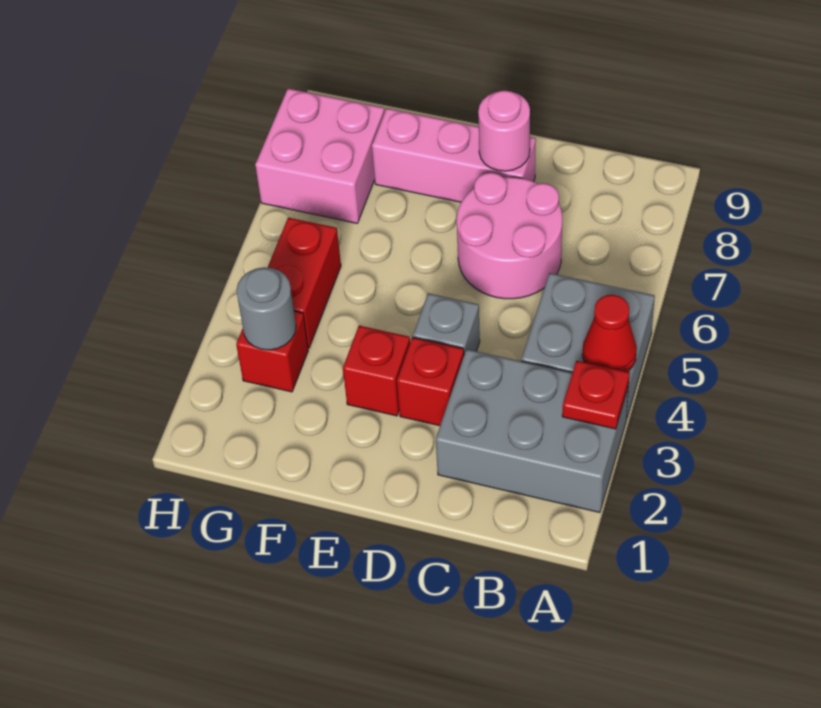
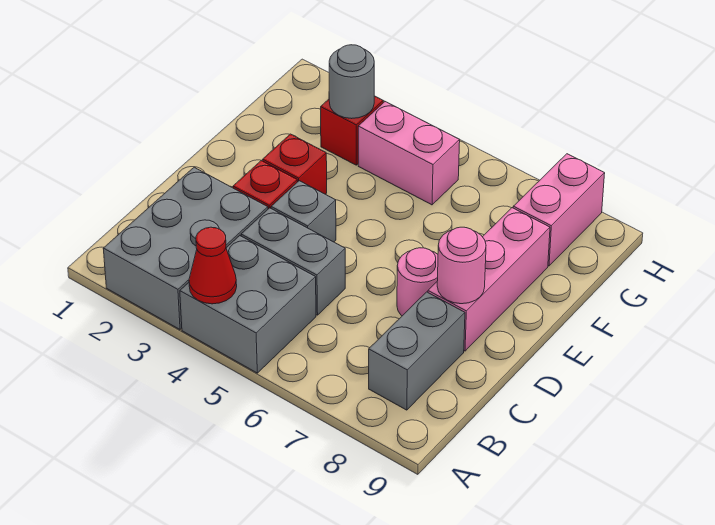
red plate A3 level 2 -> none
none -> grey brick B8:C8 level 1
none -> grey brick C4:C5 level 1
pink round brick C6:D7 level 1 -> pink round brick D7 level 1
red brick G4:G5 level 1 -> pink brick G4:G5 level 1
pink brick G7:H8 level 1 -> pink brick G8:H8 level 1

